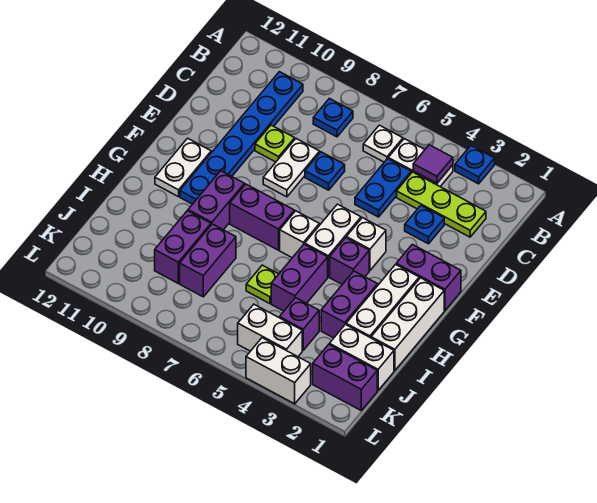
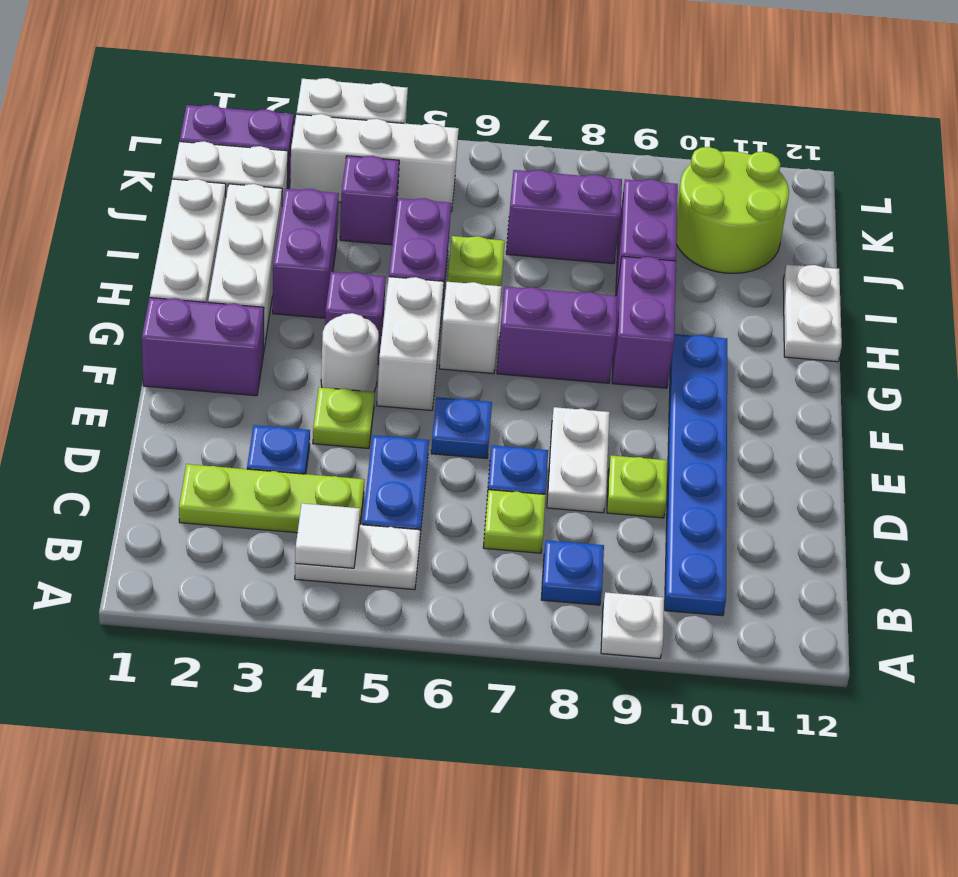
blue plate A3 level 1 -> blue plate E6 level 1
purple tile B4 level 2 -> white tile B4 level 2
white plate B6 level 1 -> white plate A9 level 1
none -> lime plate C7 level 1
none -> lime plate E4 level 1
white brick F4 level 1 -> white round brick F4 level 1
white plate F11:G11 level 1 -> white plate H12:I12 level 1
purple brick I8:J8 level 1 -> purple brick J7:J8 level 1
none -> lime round brick J10:K11 level 1
white brick K4:K5 level 1 -> white brick K3:K5 level 1

